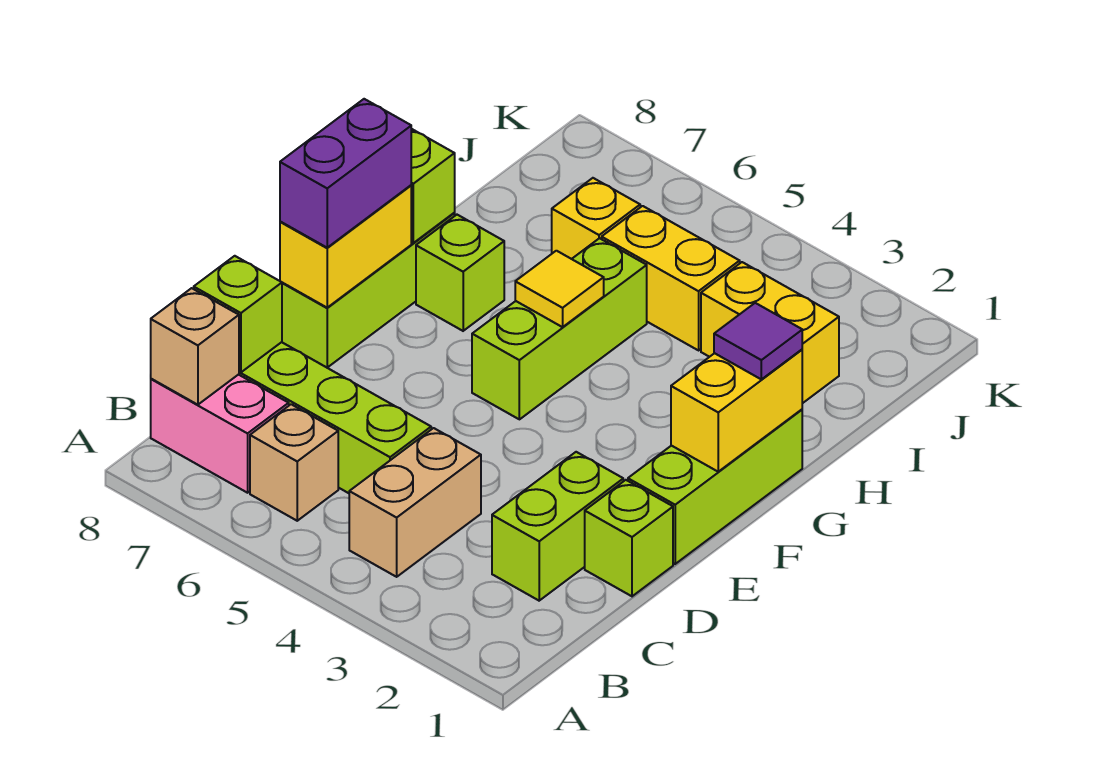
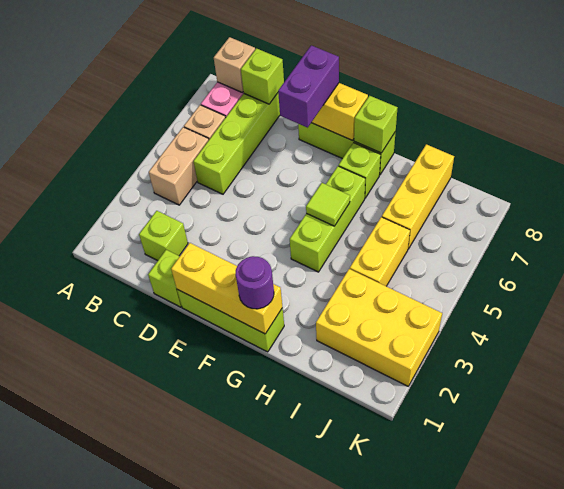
tan brick B4:C4 level 1 -> tan brick B4:B5 level 1
lime brick C2:D2 level 1 -> lime brick C2 level 1
purple brick E8:F8 level 3 -> purple brick E7:E8 level 3
yellow brick F1:G1 level 2 -> yellow brick E1:G1 level 2
lime brick F5:H5 level 1 -> lime brick G4:G6 level 1
purple tile G1 level 3 -> purple round brick G1 level 3
yellow tile G5 level 2 -> lime tile G5 level 2
yellow brick I2:I3 level 1 -> yellow brick I2:K3 level 1
yellow brick I6 level 1 -> yellow brick I6:I8 level 1

